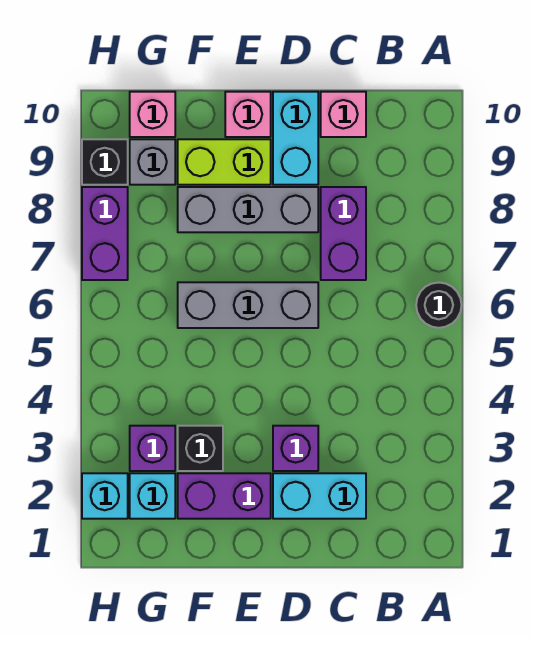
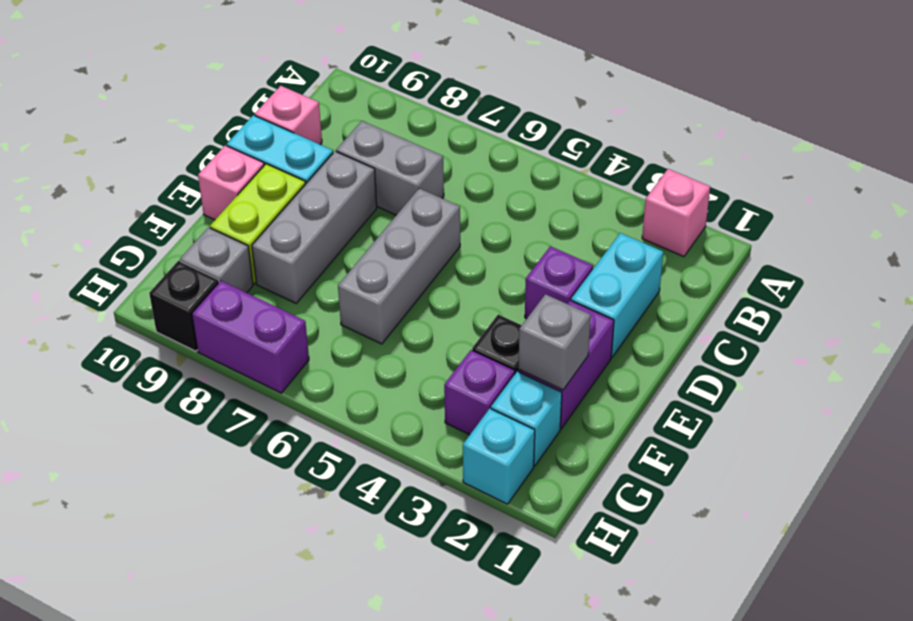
black round brick A6 level 1 -> none
purple brick C7:C8 level 1 -> grey brick C7:C8 level 1
none -> grey brick F2 level 2
pink brick G10 level 1 -> pink brick A2 level 1

